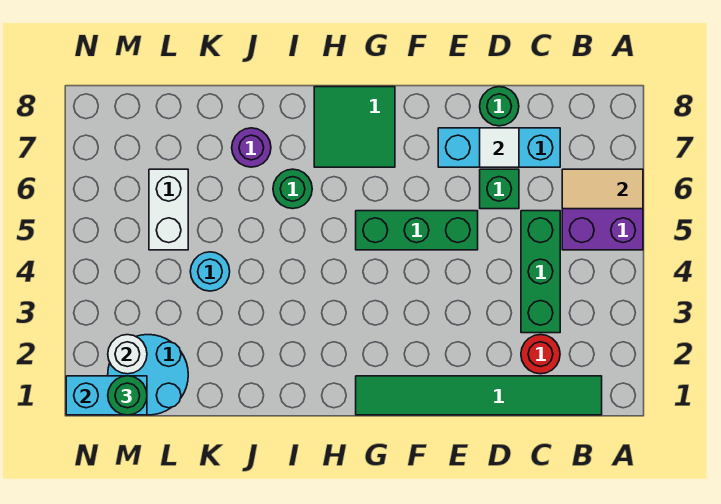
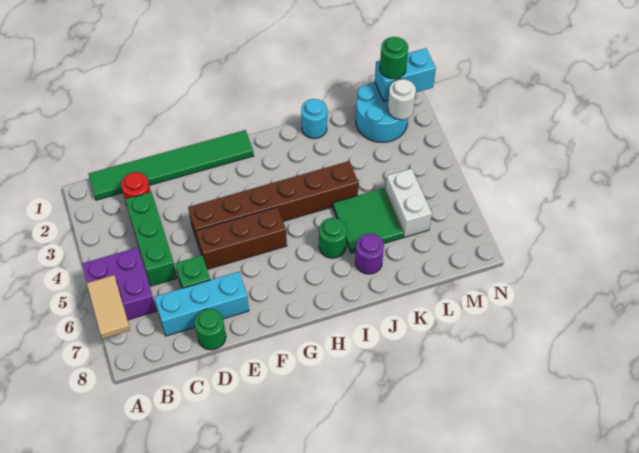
tan tile A6:B6 level 2 -> tan tile A6:A7 level 2
white tile D7 level 2 -> none
none -> brown brick E4:J4 level 1
green brick E5:G5 level 1 -> brown brick E5:G5 level 1
green tile G7:H8 level 1 -> green tile J5:K6 level 1
cyan round brick K4 level 1 -> cyan round brick J1 level 1

